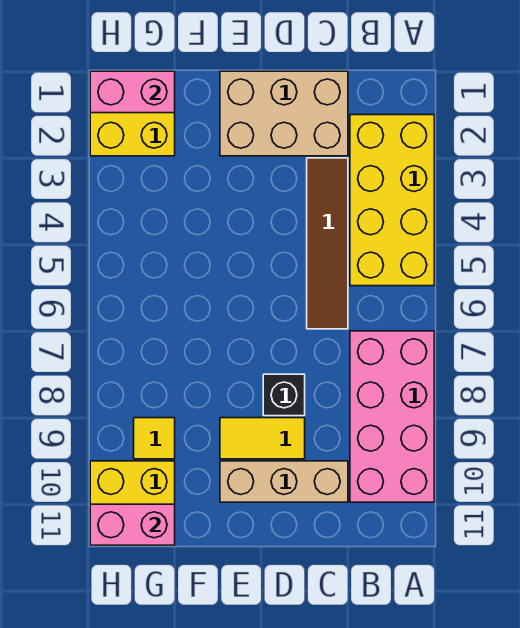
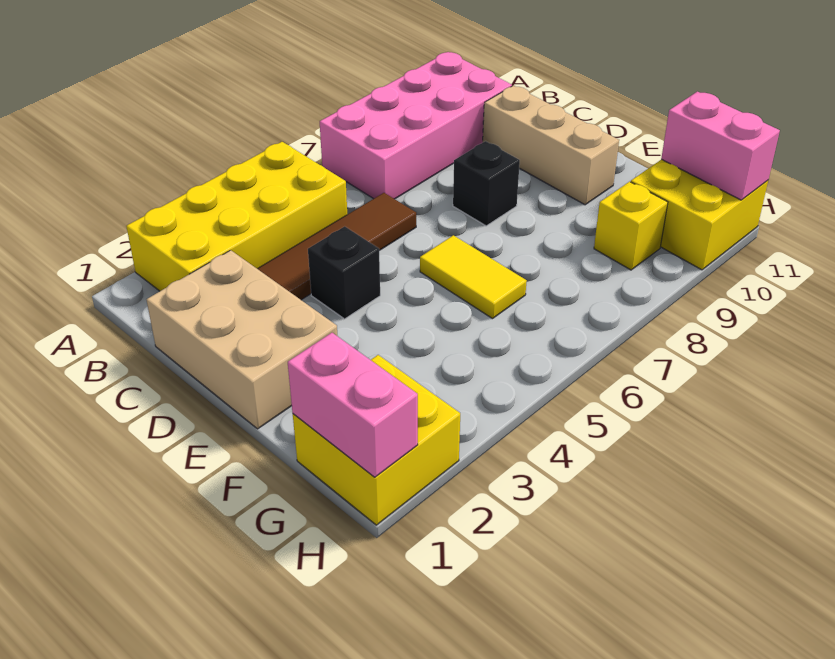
none -> black brick D4 level 1
yellow tile D9:E9 level 1 -> yellow tile E6:F6 level 1
yellow tile G9 level 1 -> yellow brick G9 level 1

